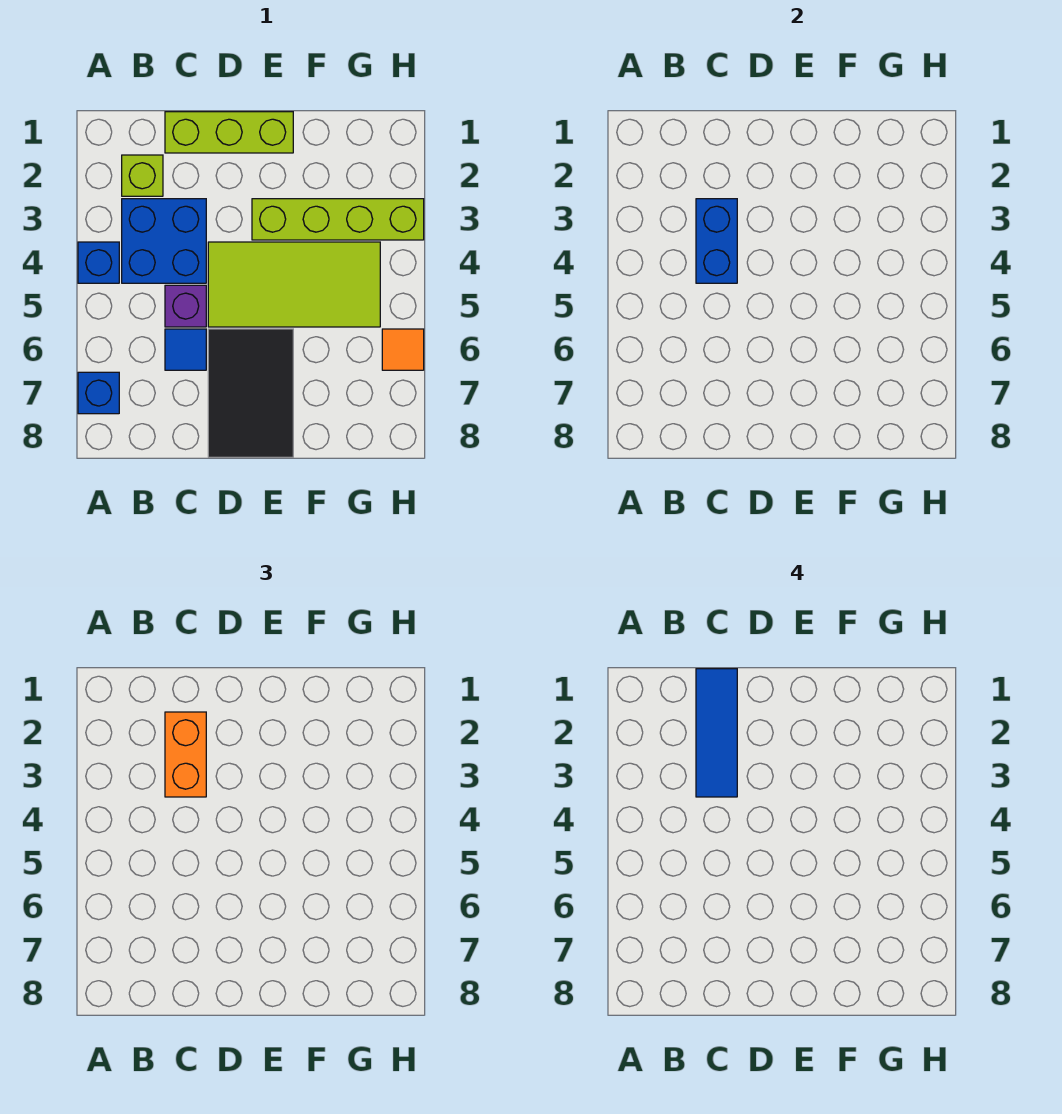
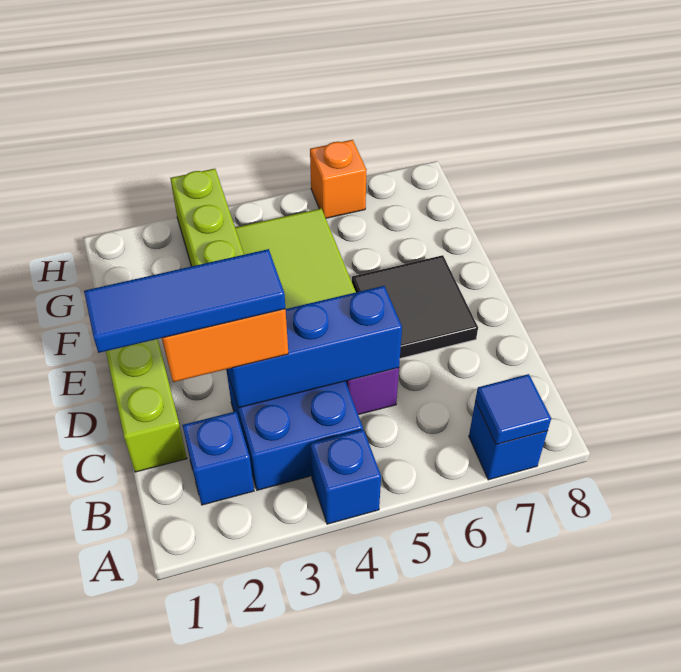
lime brick B2 level 1 -> blue brick B2 level 1
blue brick C3:C4 level 2 -> blue brick C3:C5 level 2
blue tile C6 level 1 -> blue tile A7 level 2
black tile D6:E8 level 1 -> black tile D6:E7 level 1
orange tile H6 level 1 -> orange brick H6 level 1

